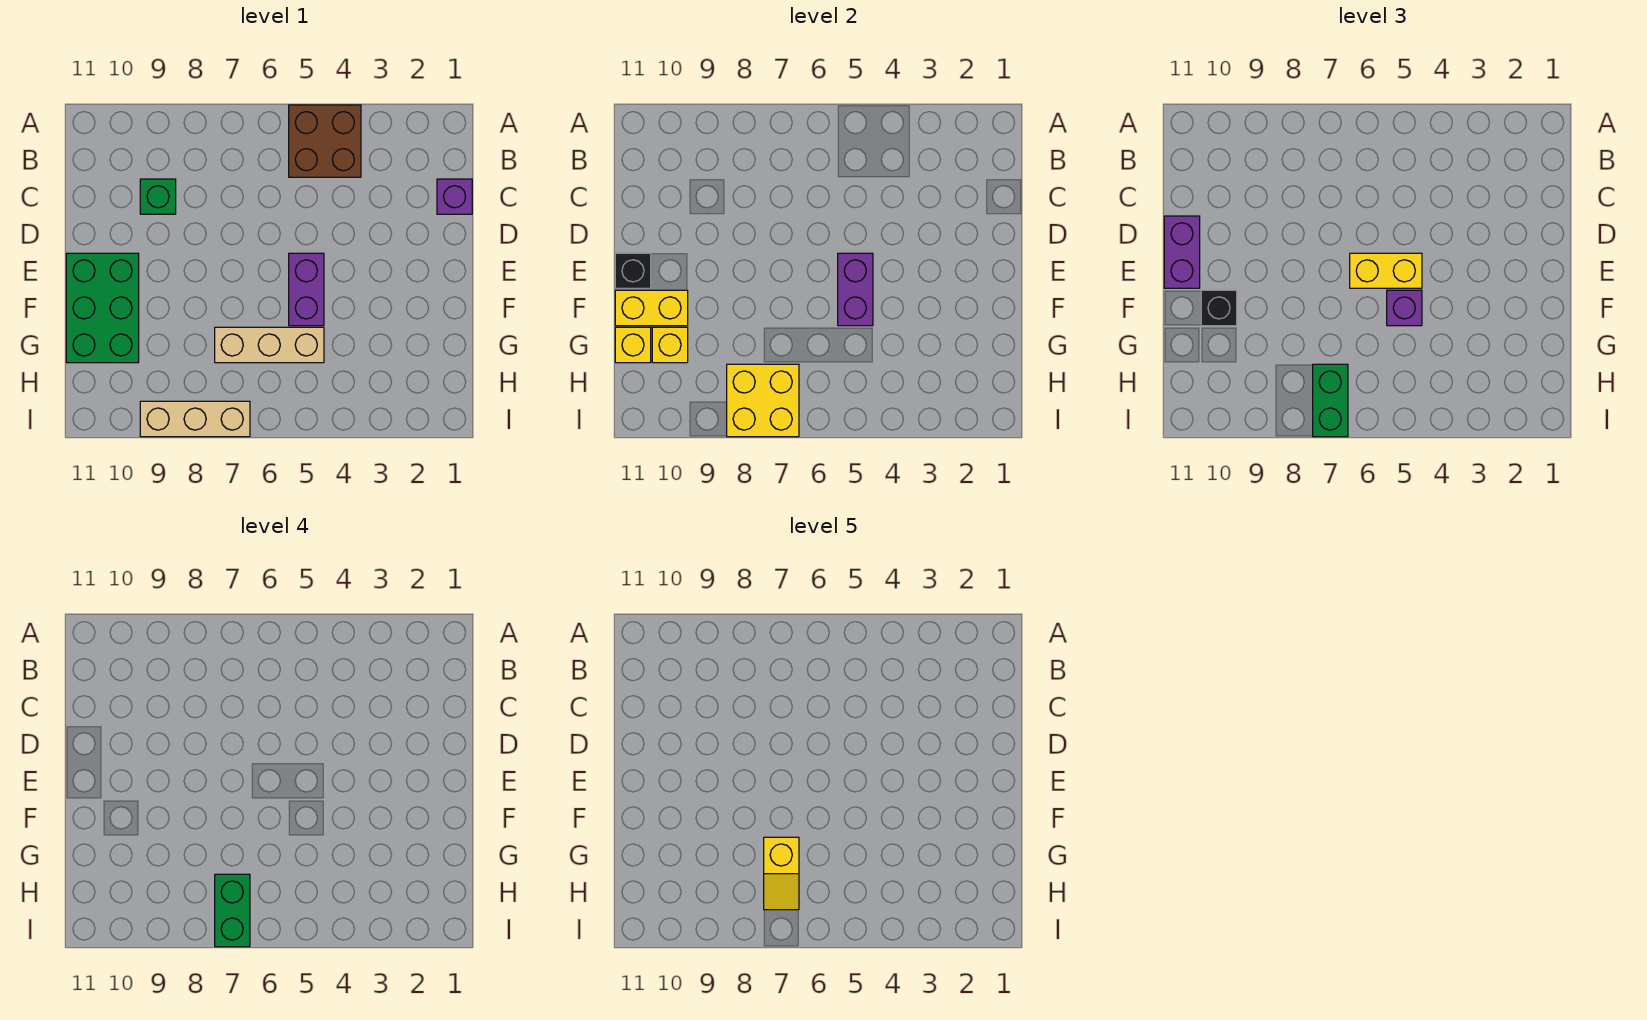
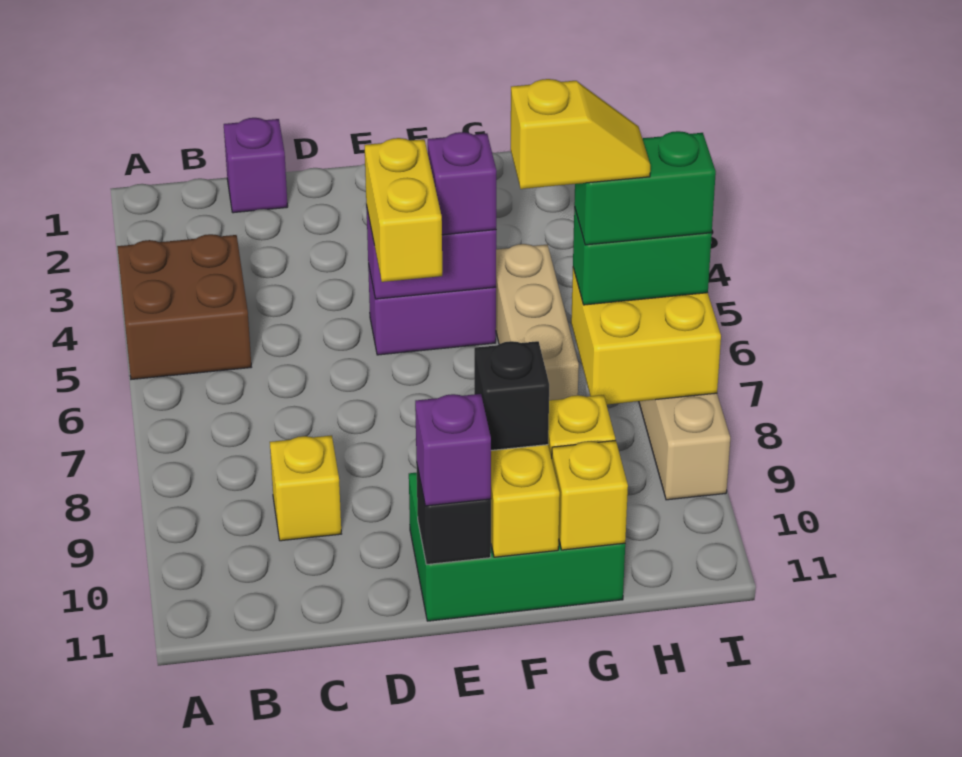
green brick C9 level 1 -> yellow brick C9 level 1
purple brick D11:E11 level 3 -> purple brick E11 level 3

